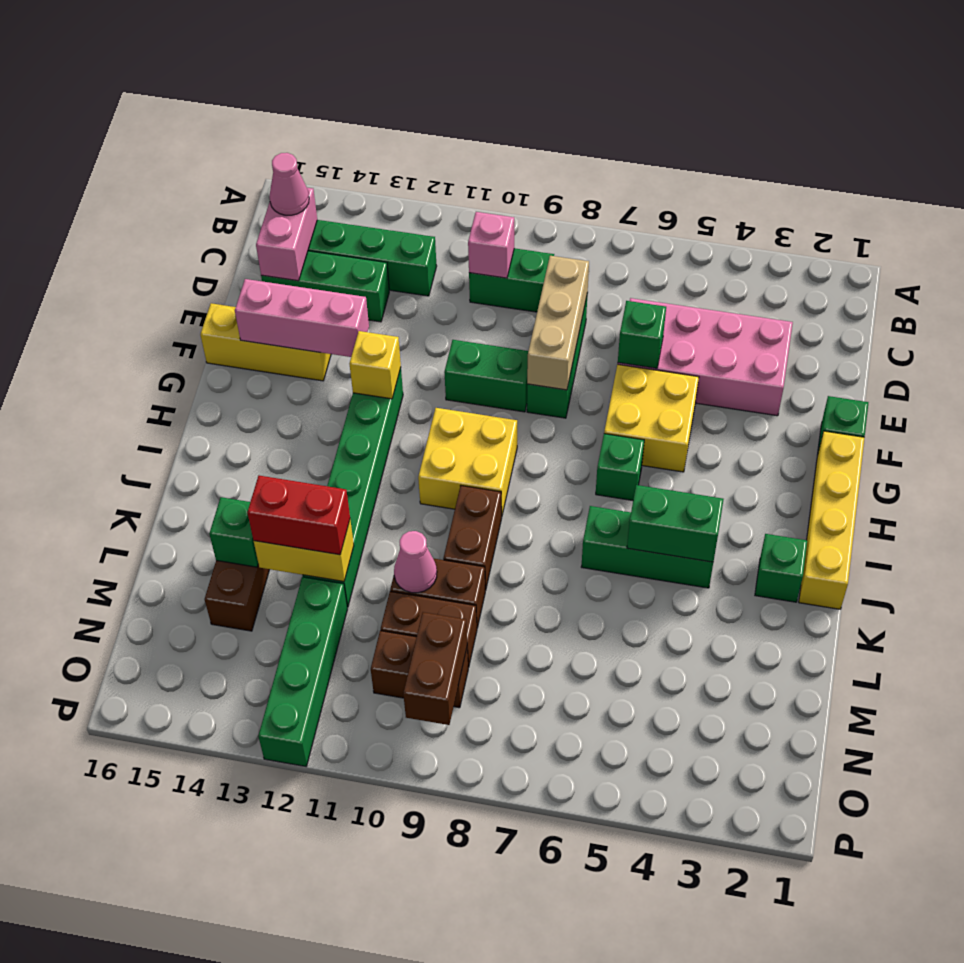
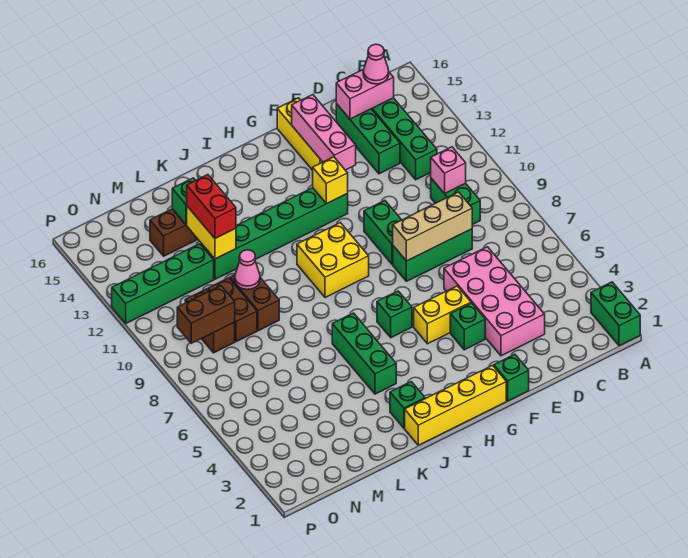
green brick E6 level 2 -> green brick F4 level 1
yellow brick F5:G6 level 1 -> yellow brick F5:G5 level 1
green brick J4:J5 level 2 -> green brick A1:A2 level 1
brown brick J9:K9 level 1 -> none

